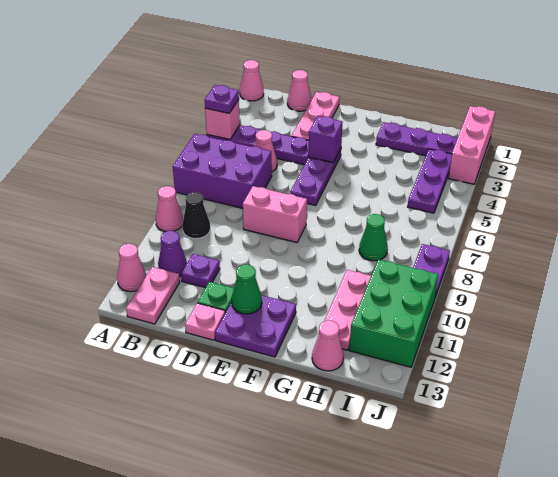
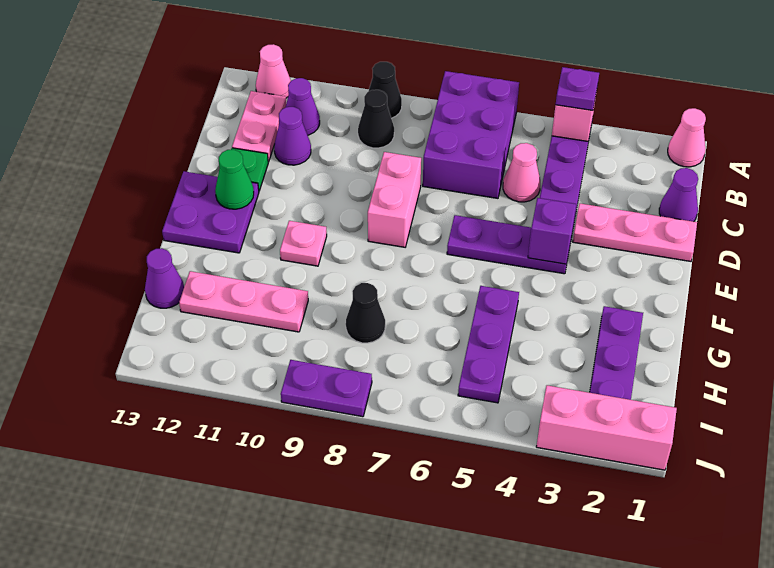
pink cone A9 level 1 -> black cone A9 level 1
pink plate B12:B13 level 1 -> pink plate B12:C12 level 1
pink cone C1 level 1 -> purple cone C1 level 1
purple plate C11 level 1 -> purple cone C11 level 1
pink plate D13 level 1 -> pink plate F10 level 1
green cone H8 level 1 -> black cone H8 level 1
pink cone H13 level 1 -> purple cone H13 level 1
purple plate I3:I5 level 1 -> purple plate G5:I5 level 1
green brick I10:J12 level 1 -> none

